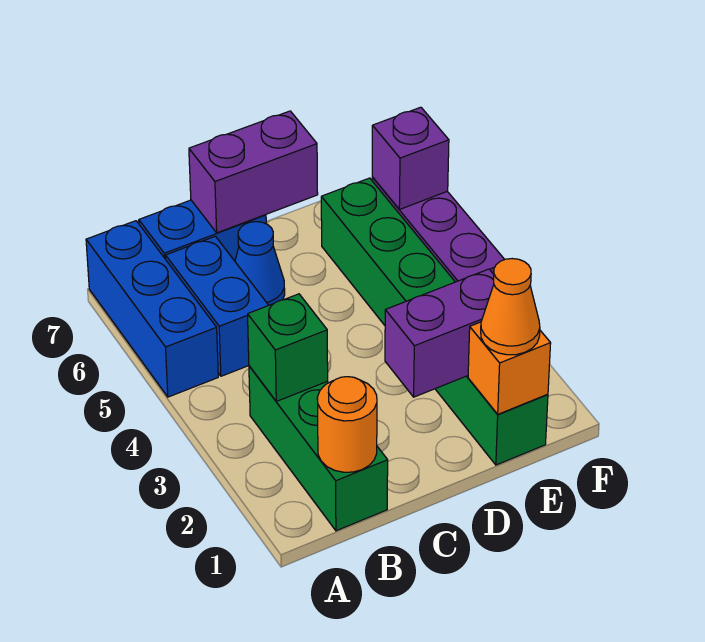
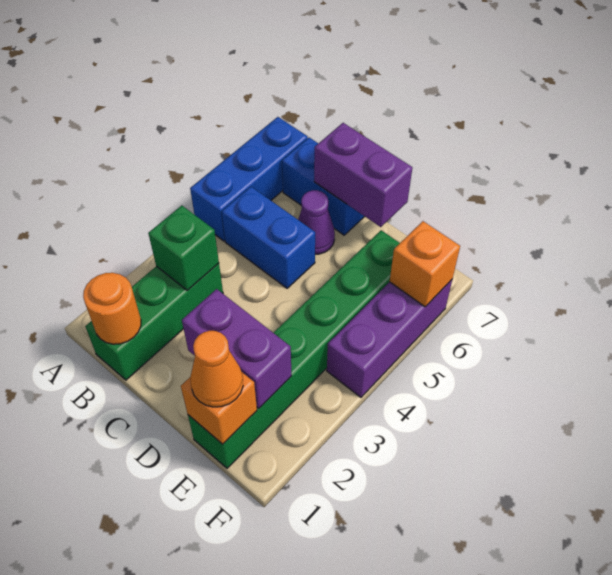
blue brick B5:B6 level 1 -> blue brick B5:C5 level 1
blue cone C6 level 1 -> purple cone C6 level 1
purple brick F6 level 2 -> orange brick F6 level 2

